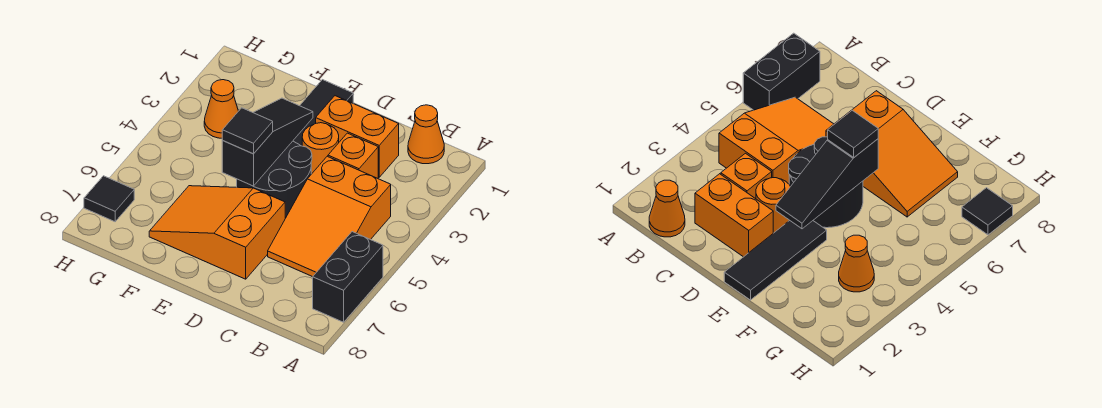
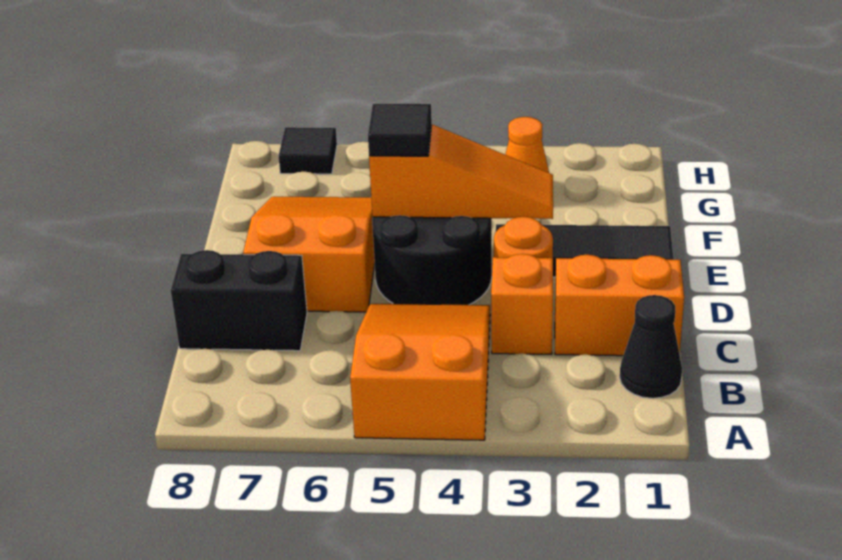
black brick A6:A7 level 1 -> black brick C7:C8 level 1
orange cone B1 level 1 -> black cone B1 level 1
orange slope B4:C6 level 1 top 4 -> orange slope A4:C5 level 1 top A
orange brick C2:D2 level 1 -> orange brick C1:C2 level 1
black slope E3:E5 level 2 top 5 -> orange slope E3:E5 level 2 top 5

